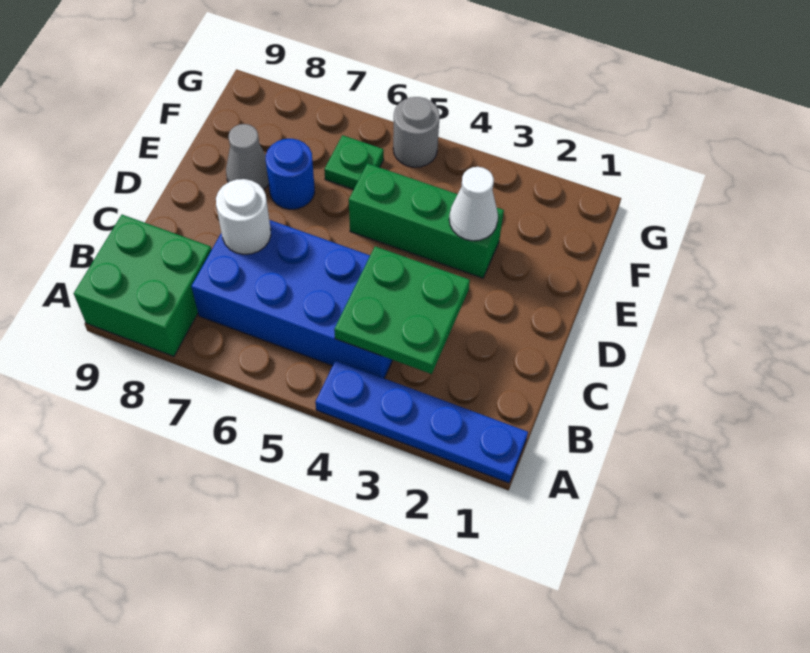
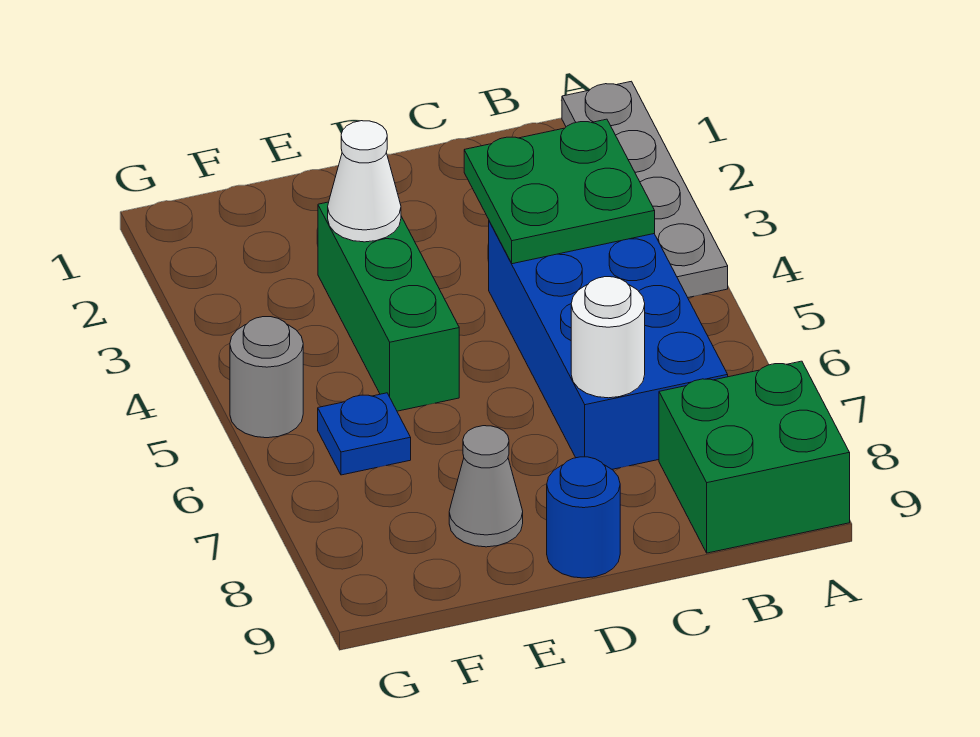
blue plate A1:A4 level 1 -> grey plate A1:A4 level 1
blue round brick E7 level 1 -> blue round brick D9 level 1
green plate F6 level 1 -> blue plate F6 level 1

